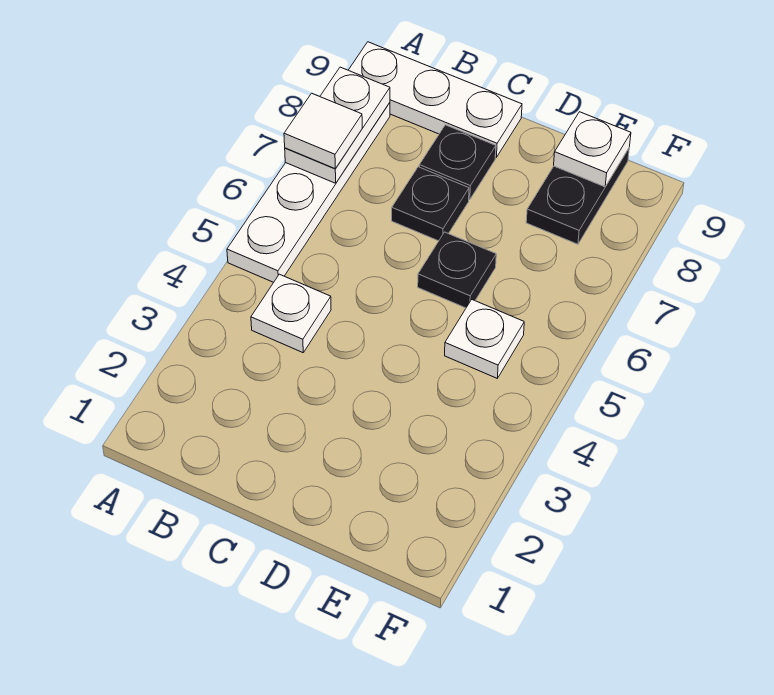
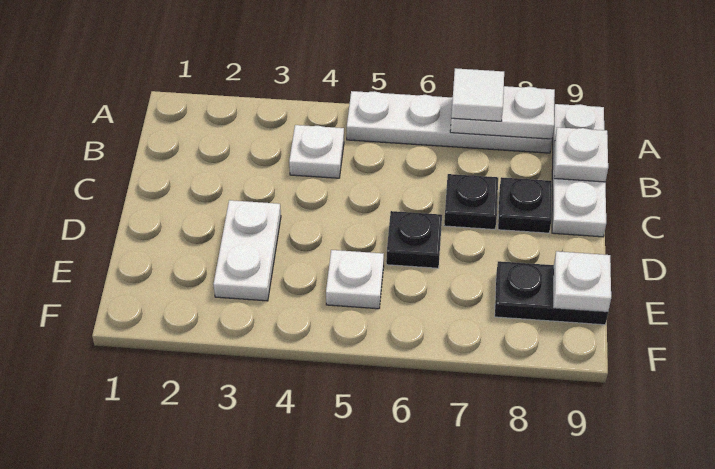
none -> white plate B9 level 2
none -> white plate D3:E3 level 1

